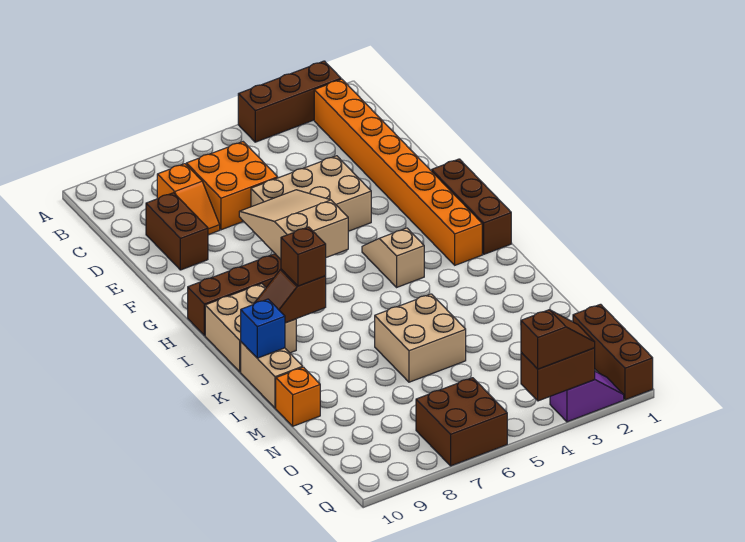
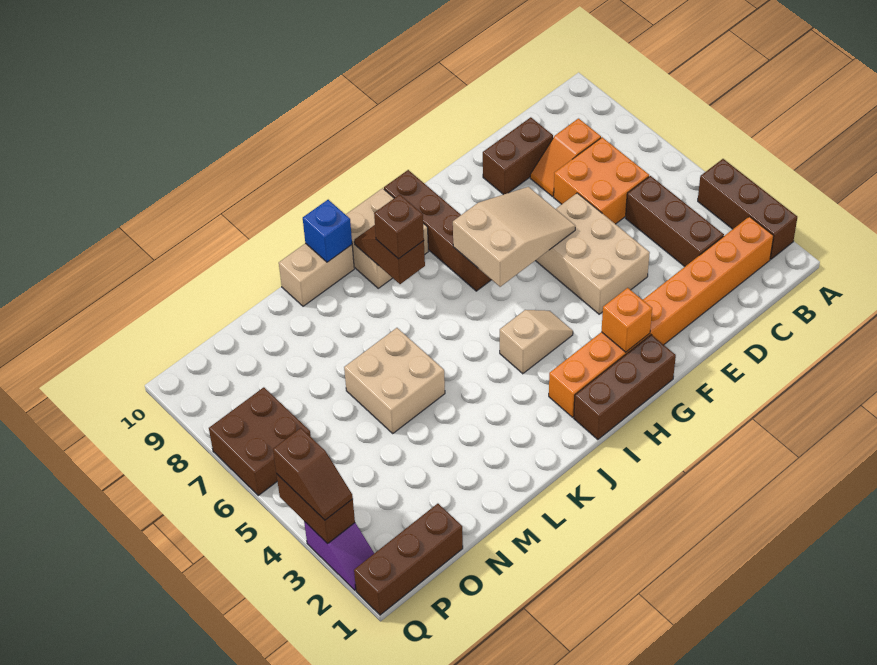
none -> brown brick C3:C5 level 1
orange brick M10 level 1 -> orange brick G2 level 2

